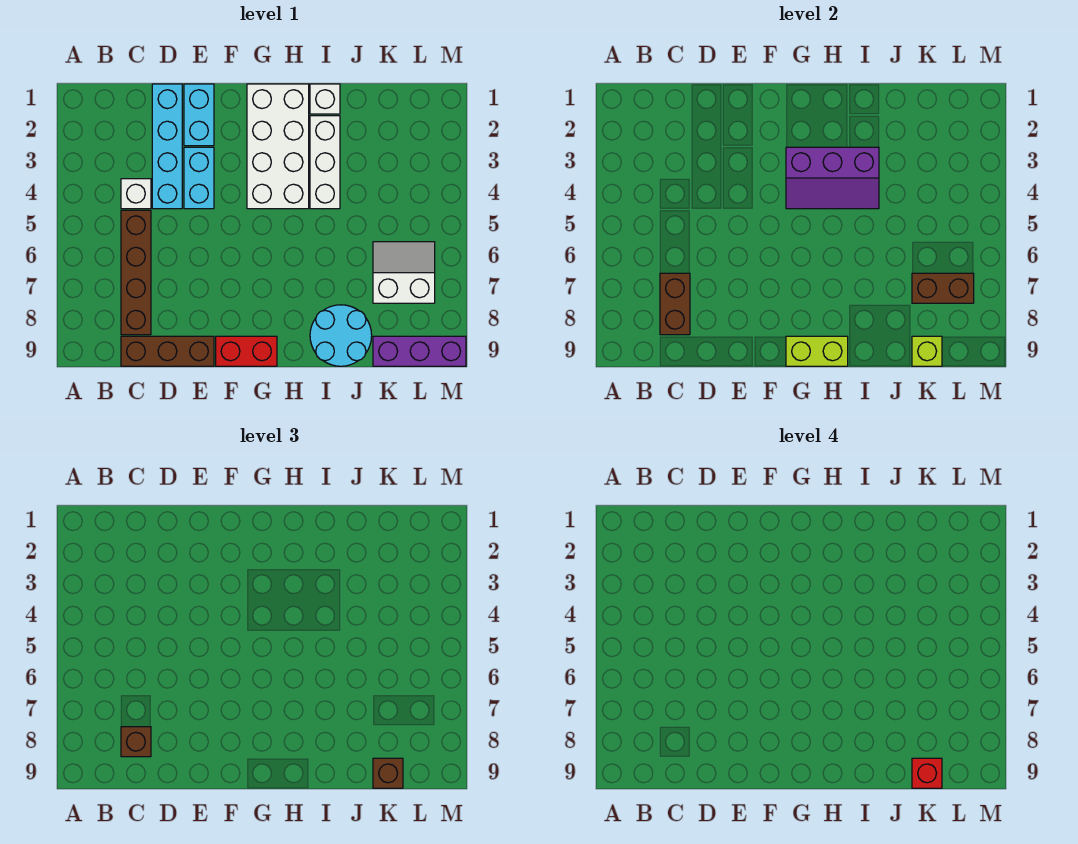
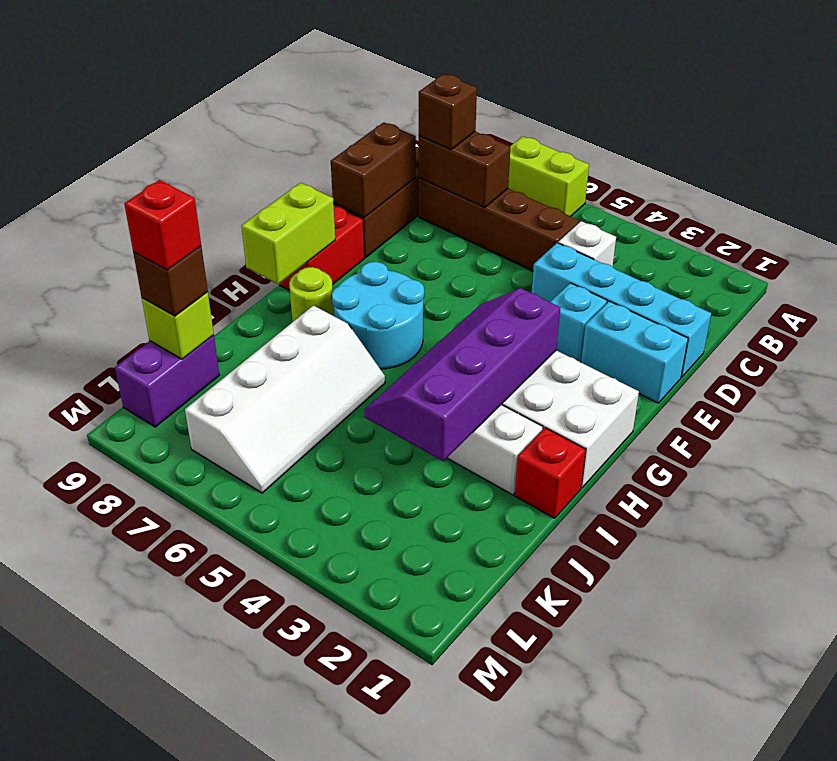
none -> lime brick A6:A7 level 1
cyan brick E3:E4 level 1 -> cyan brick E3 level 1
purple slope G3:I4 level 2 top 3 -> purple slope G3:J4 level 2 top 3
none -> lime round brick H8 level 1
white brick I1 level 1 -> red brick I1 level 1
cyan round brick I8:J9 level 1 -> cyan round brick G6:H7 level 1
white slope K6:L7 level 1 top 7 -> white slope I6:L7 level 1 top 7
brown brick K7:L7 level 2 -> brown brick D9:E9 level 2
purple brick K9:M9 level 1 -> purple brick K9:L9 level 1

